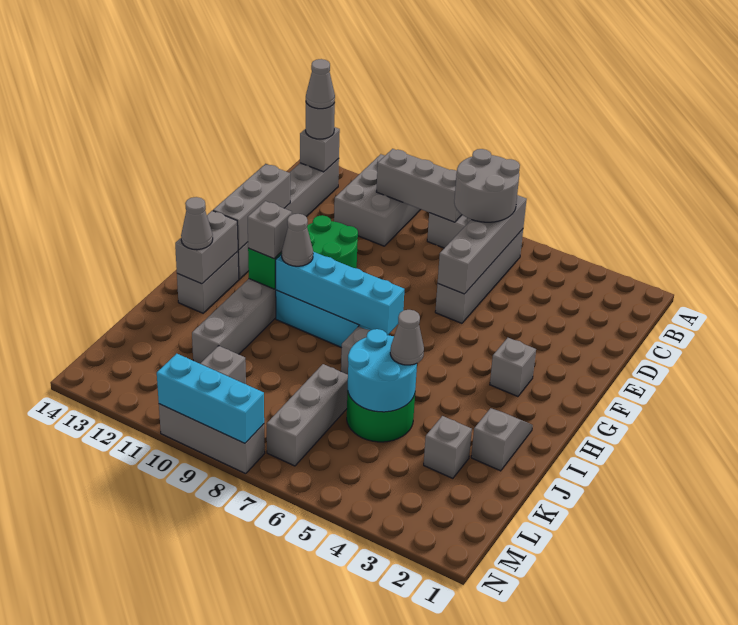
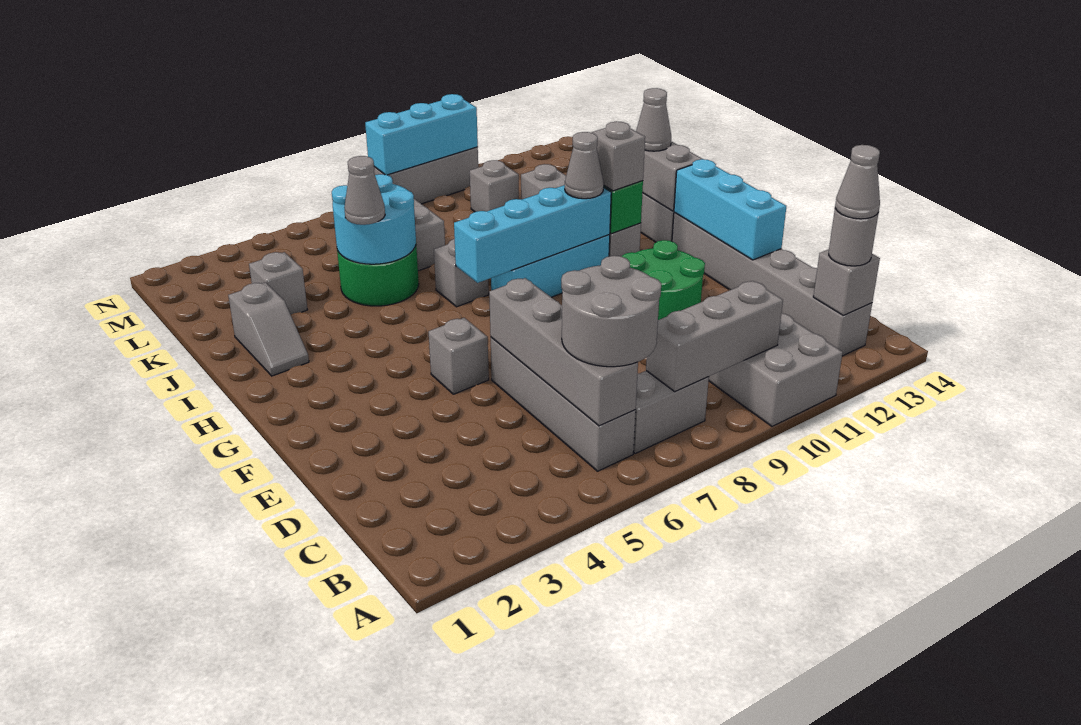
grey brick E13:G13 level 2 -> cyan brick E13:G13 level 2
grey brick G3 level 1 -> grey brick F5 level 1

